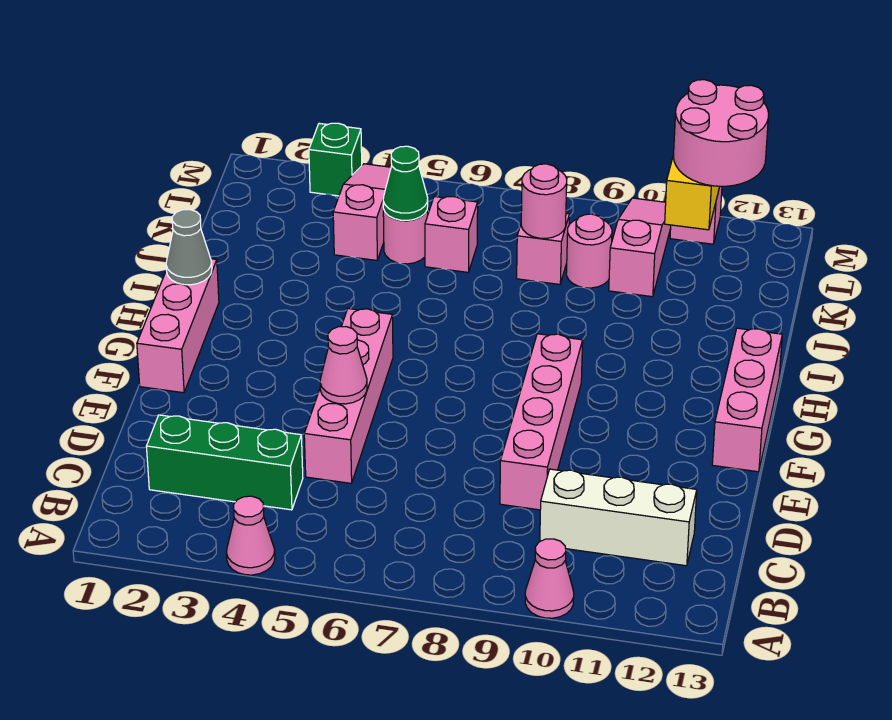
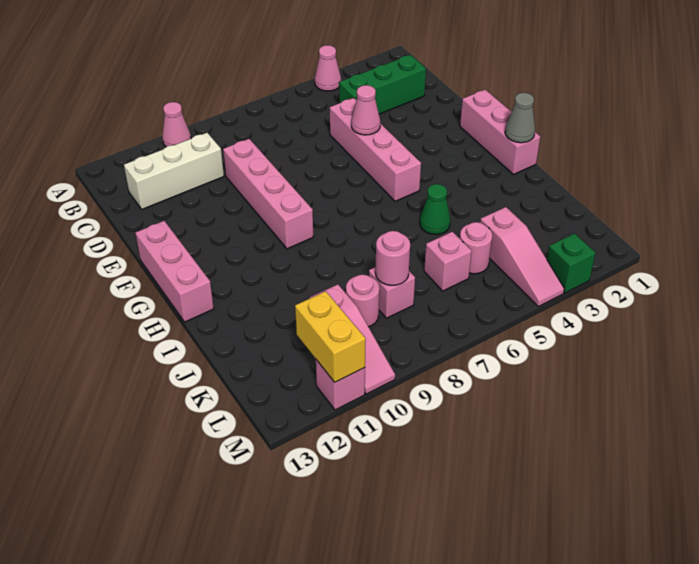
green cone K5 level 2 -> green cone I5 level 1
pink round brick L11:M12 level 3 -> none

